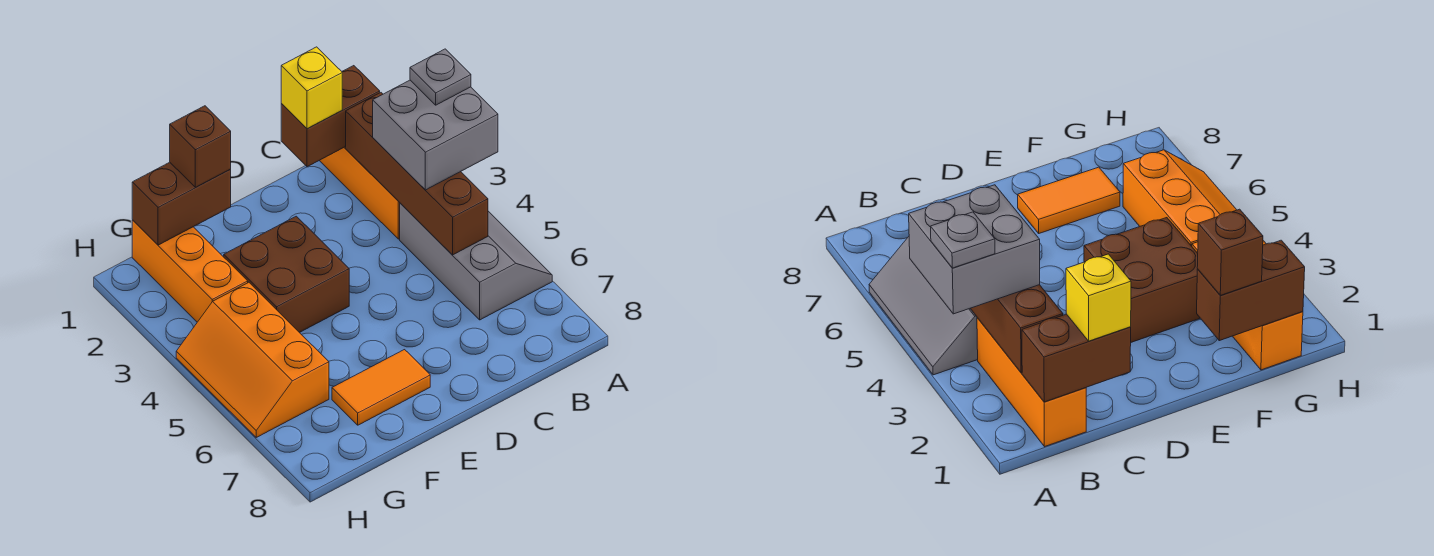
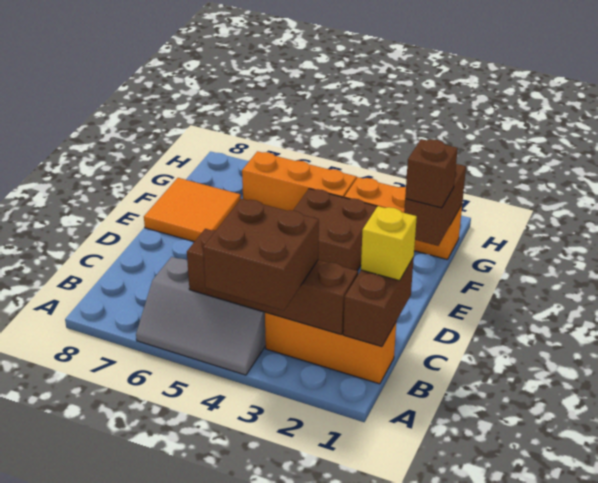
grey brick A3:B4 level 3 -> brown brick A3:B4 level 3
grey plate A3 level 4 -> none
orange tile E7:F7 level 1 -> orange tile E7:F8 level 1

